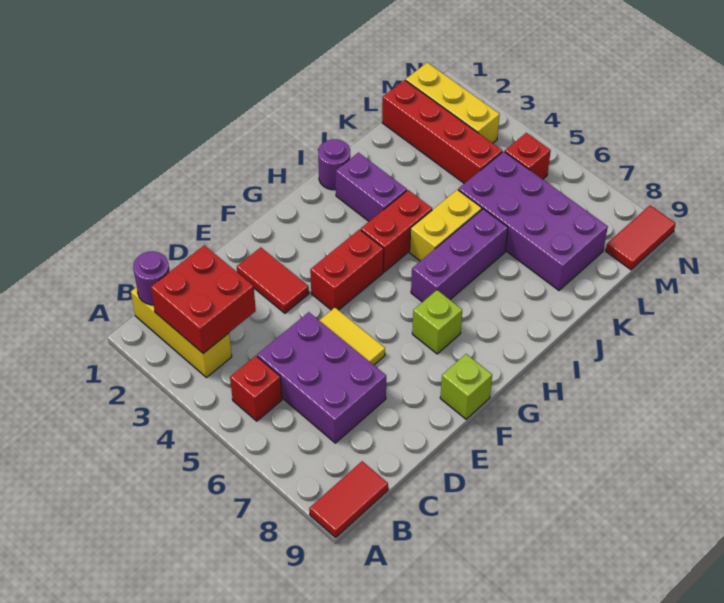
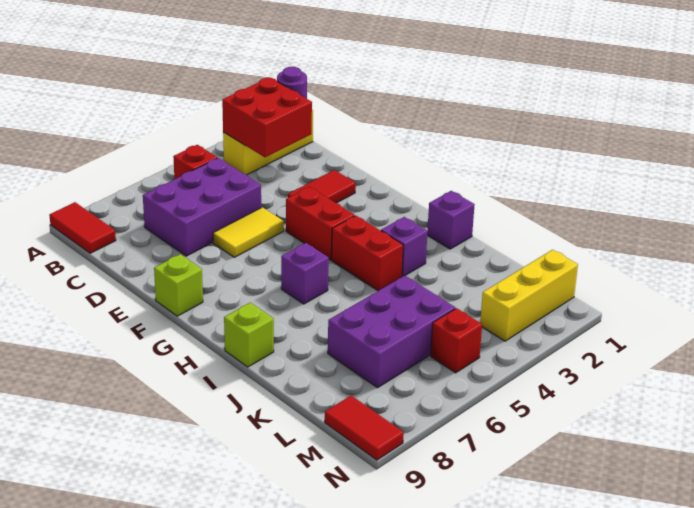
lime brick G7 level 1 -> lime brick I9 level 1
purple brick H6:J6 level 1 -> purple brick H6 level 1
purple round brick I1 level 1 -> purple brick I1 level 1
purple brick I2:I3 level 1 -> purple brick I3 level 1
yellow brick I5:J5 level 1 -> none
purple brick K5:L8 level 1 -> purple brick K5:L7 level 1
red brick L1:L4 level 1 -> none

